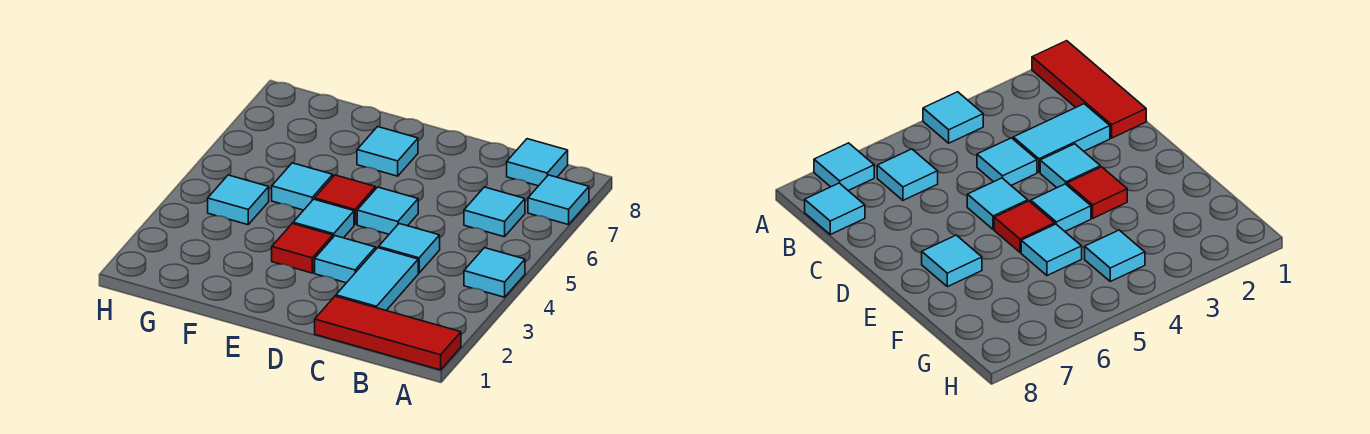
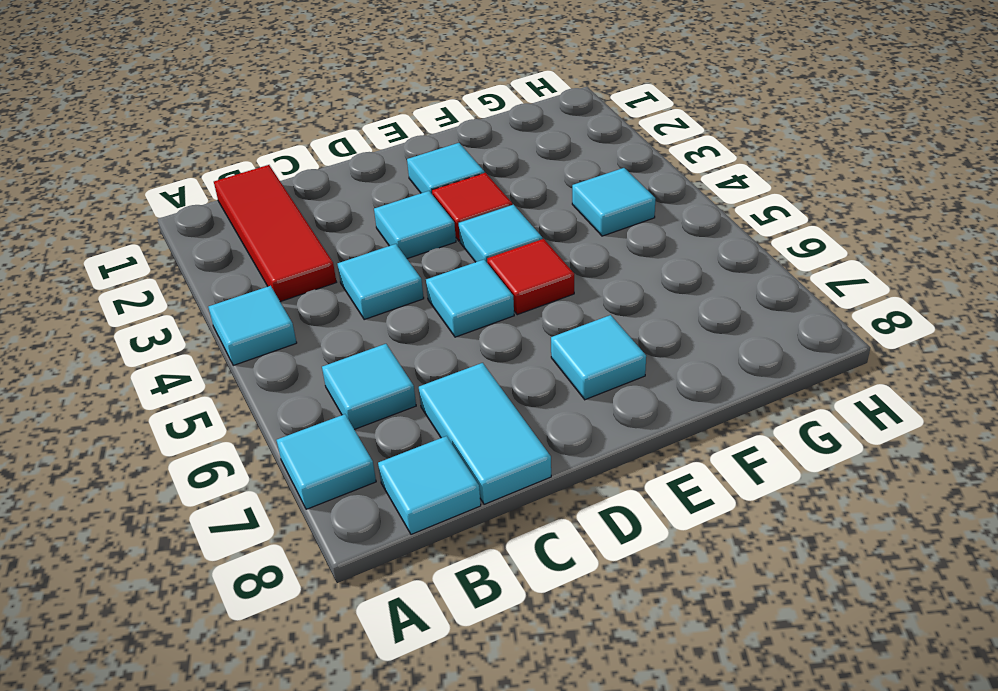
red tile A1:C1 level 1 -> red tile B1:B3 level 1
cyan tile C2:C3 level 1 -> cyan tile C7:C8 level 1
cyan tile F5 level 1 -> cyan tile E2 level 1

